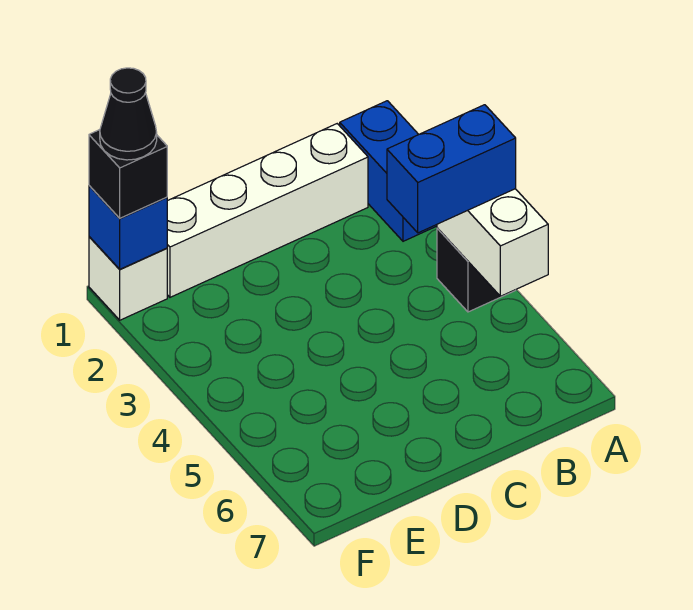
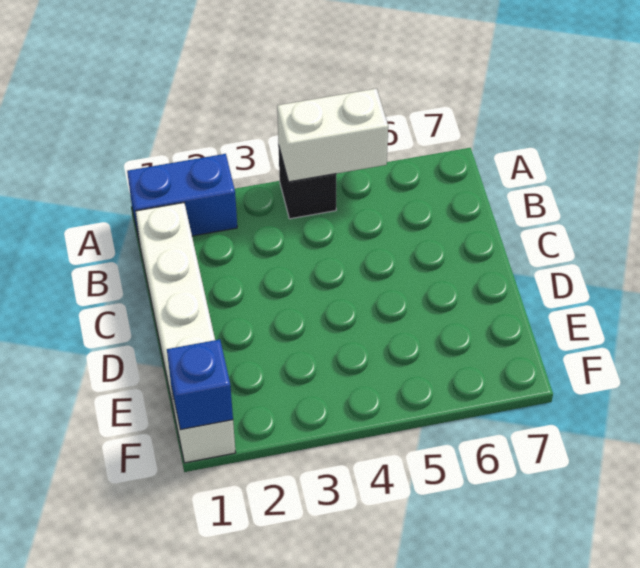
blue brick A4:B4 level 3 -> none
black brick F1 level 3 -> none
black cone F1 level 4 -> none

